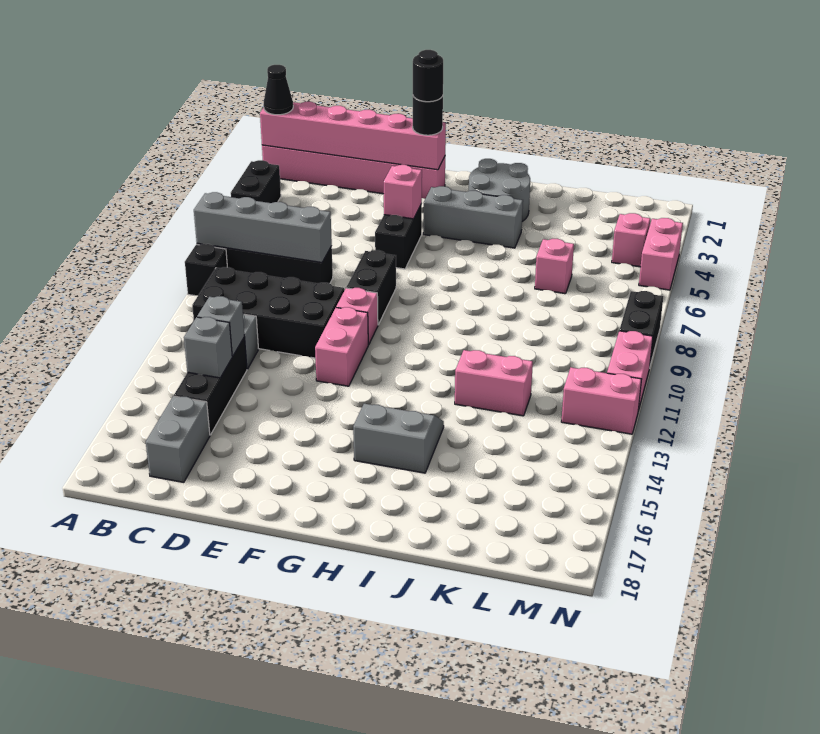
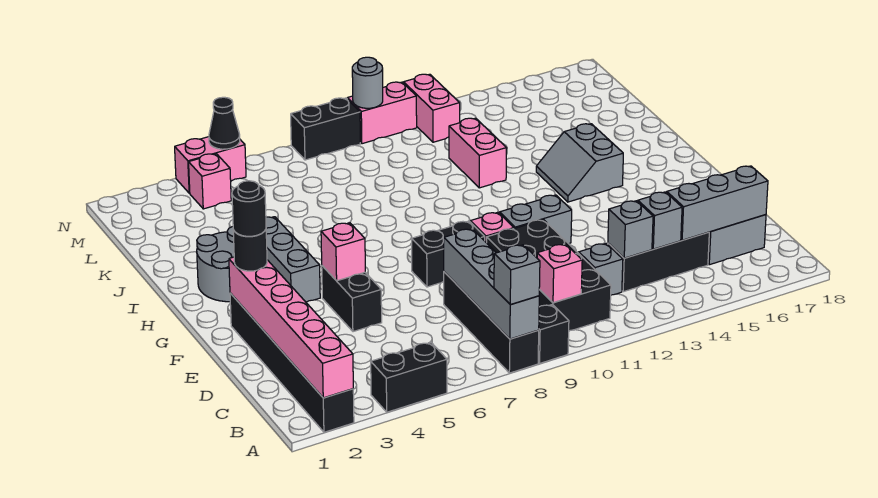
pink brick A2:F2 level 1 -> black brick A2:F2 level 1
black cone A2 level 3 -> black cone N5 level 2
none -> grey brick A8 level 3
none -> grey brick C15:C17 level 2
black brick F5:F6 level 1 -> black brick E5:F5 level 1
pink brick F11:F12 level 1 -> grey brick F11:F12 level 1
pink brick K6 level 1 -> pink brick B10 level 2
none -> grey round brick N10 level 2

